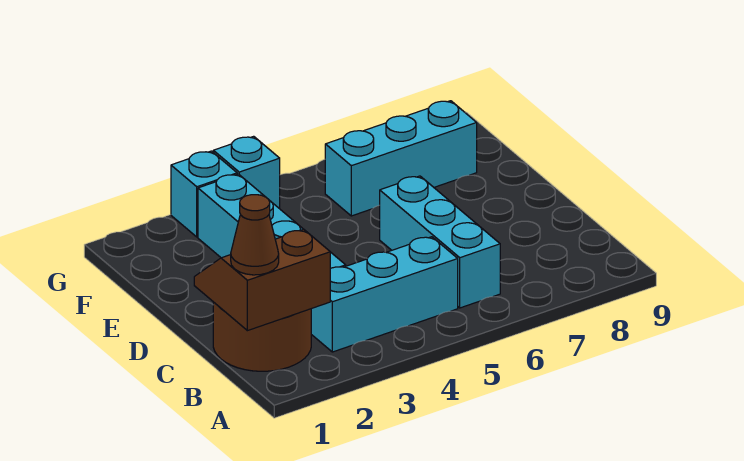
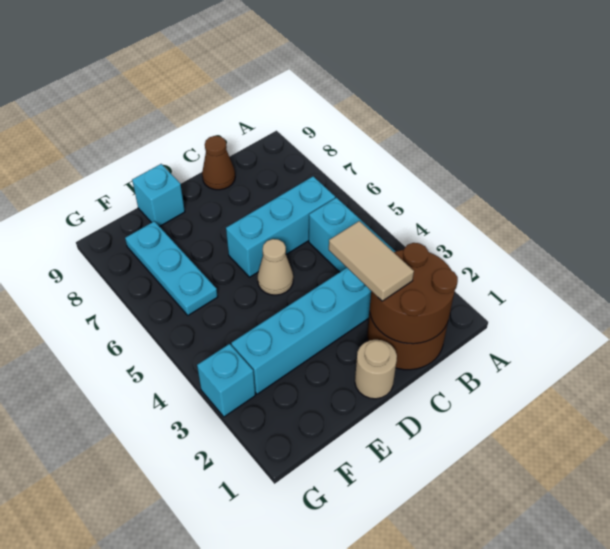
brown slope B1:C2 level 2 top B -> brown round brick B1:C2 level 2
brown cone B1 level 3 -> brown cone C9 level 1
none -> tan tile C2:C3 level 3
none -> tan round brick D1 level 1
none -> tan cone D5 level 1
cyan brick F6:F8 level 1 -> cyan plate F6:F8 level 1
cyan brick G4 level 1 -> cyan brick E9 level 1

